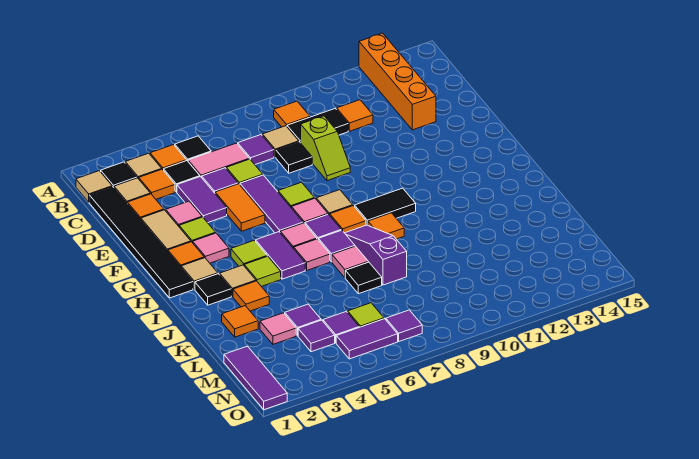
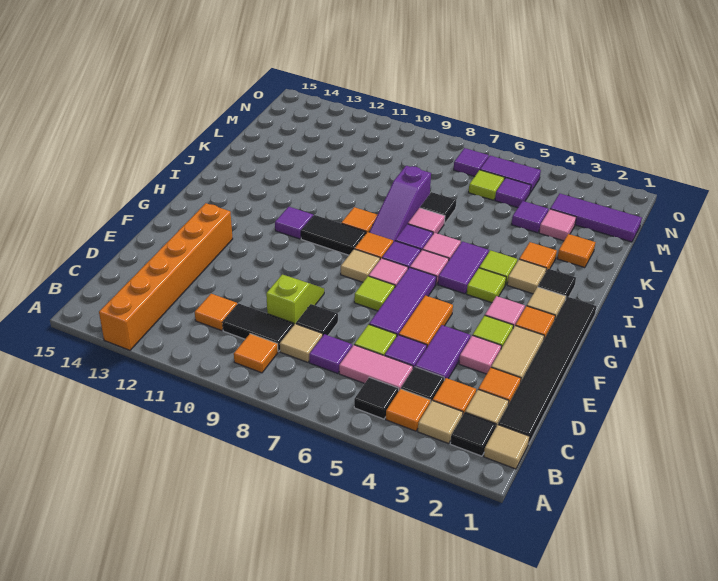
orange brick A13:D13 level 1 -> orange brick A13:F13 level 1
purple tile M1:O1 level 1 -> purple tile M1:M3 level 1
purple tile M4 level 1 -> purple tile H11 level 1

